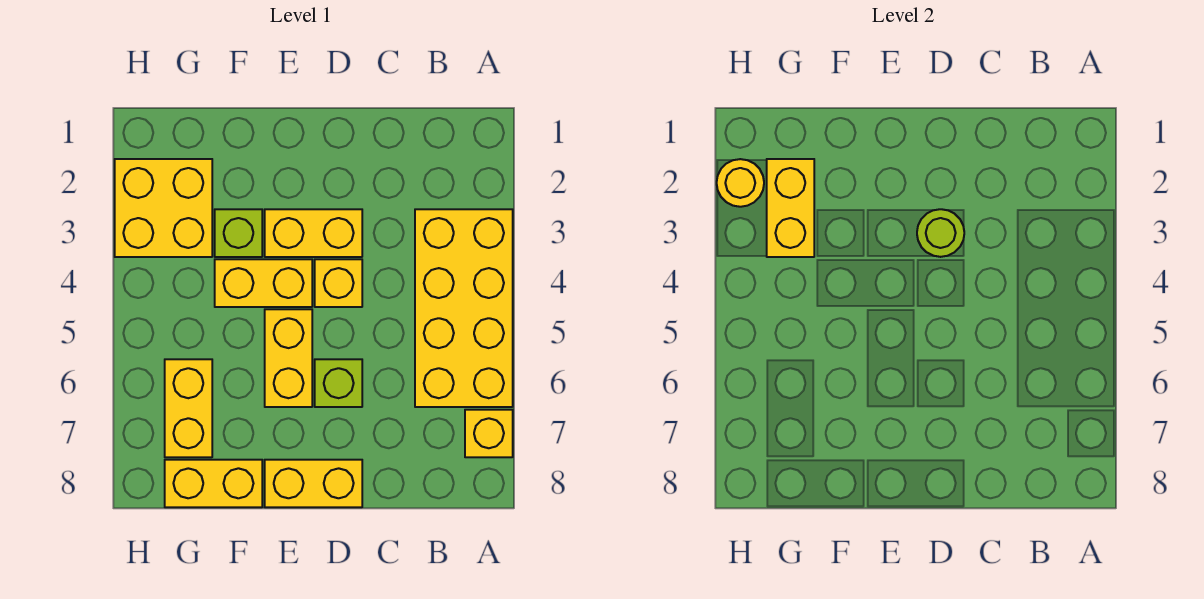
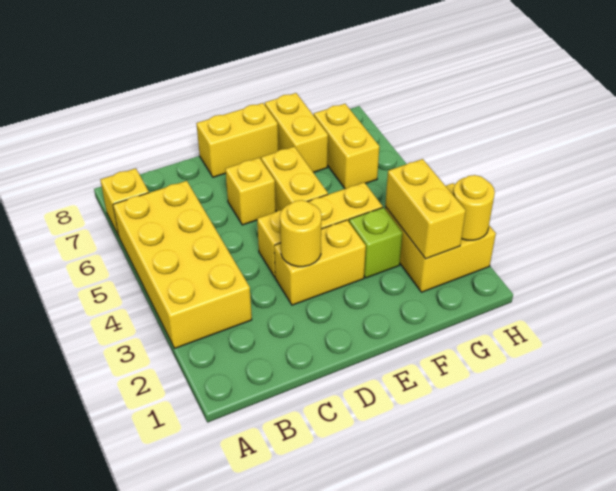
lime round brick D3 level 2 -> yellow round brick D3 level 2
lime brick D6 level 1 -> yellow brick D6 level 1
yellow brick F8:G8 level 1 -> yellow brick F7:F8 level 1

